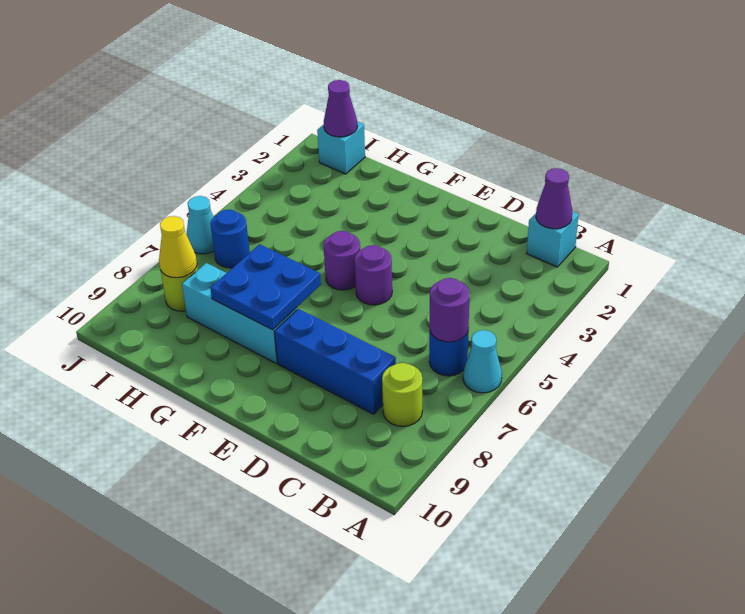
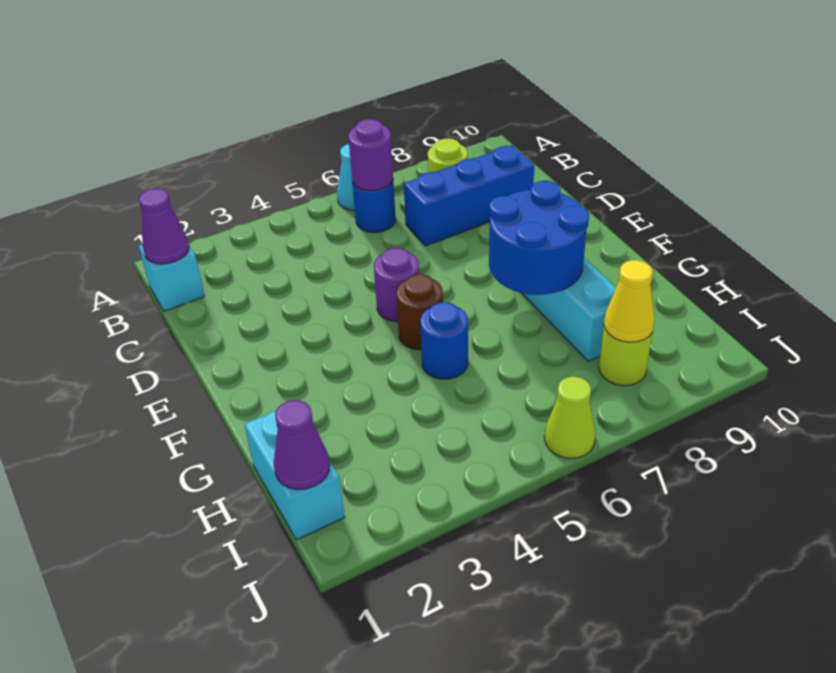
blue brick C8:E8 level 1 -> blue brick C7:C9 level 1
purple round brick F5 level 1 -> brown round brick F5 level 1
blue plate F7:G8 level 2 -> blue round brick F7:G8 level 2
cyan brick I1 level 1 -> cyan brick H1:I1 level 1
blue round brick I6 level 1 -> blue round brick G5 level 1
cyan cone J6 level 1 -> lime cone J6 level 1

